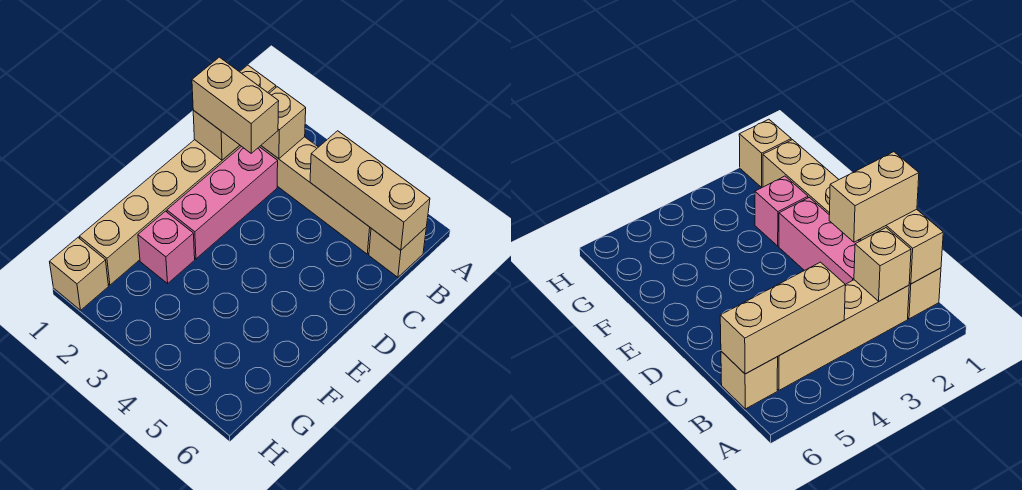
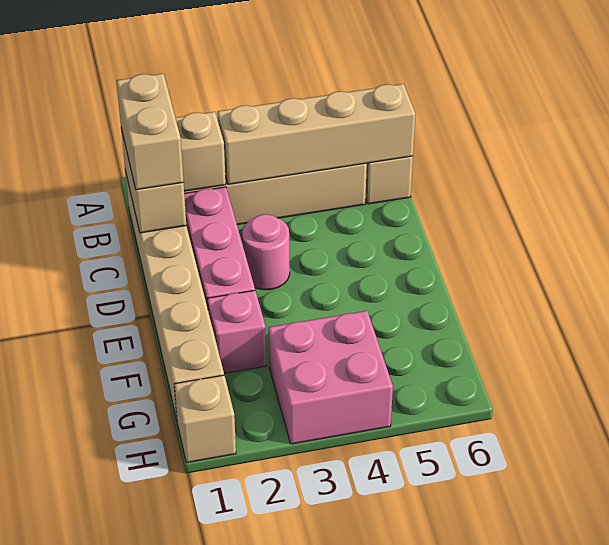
tan brick B4:B6 level 2 -> tan brick B3:B6 level 2
tan brick C1:C2 level 3 -> tan brick B1:C1 level 3
none -> pink round brick D3 level 1
none -> pink brick G3:H4 level 1

